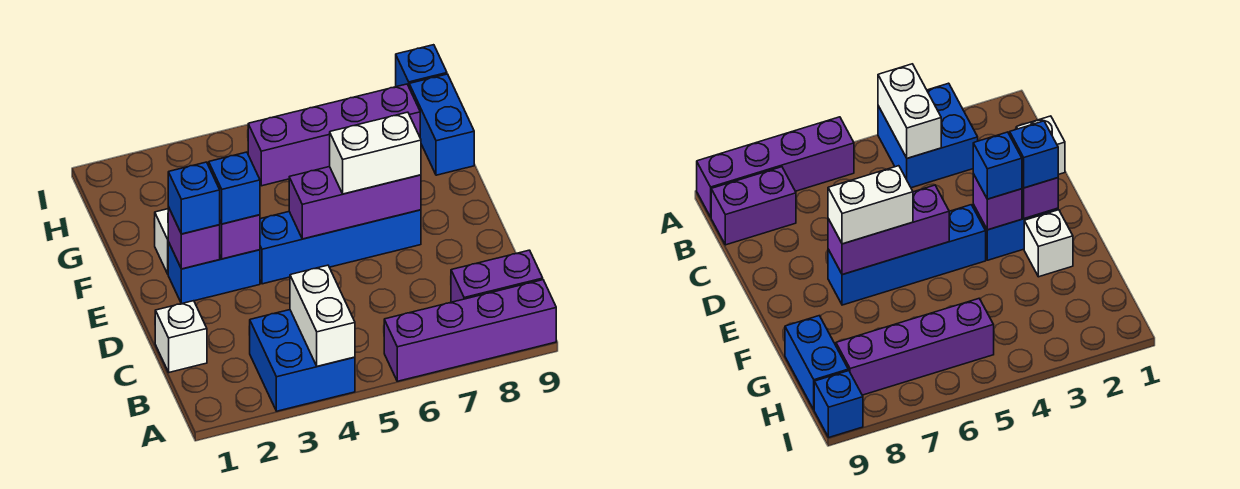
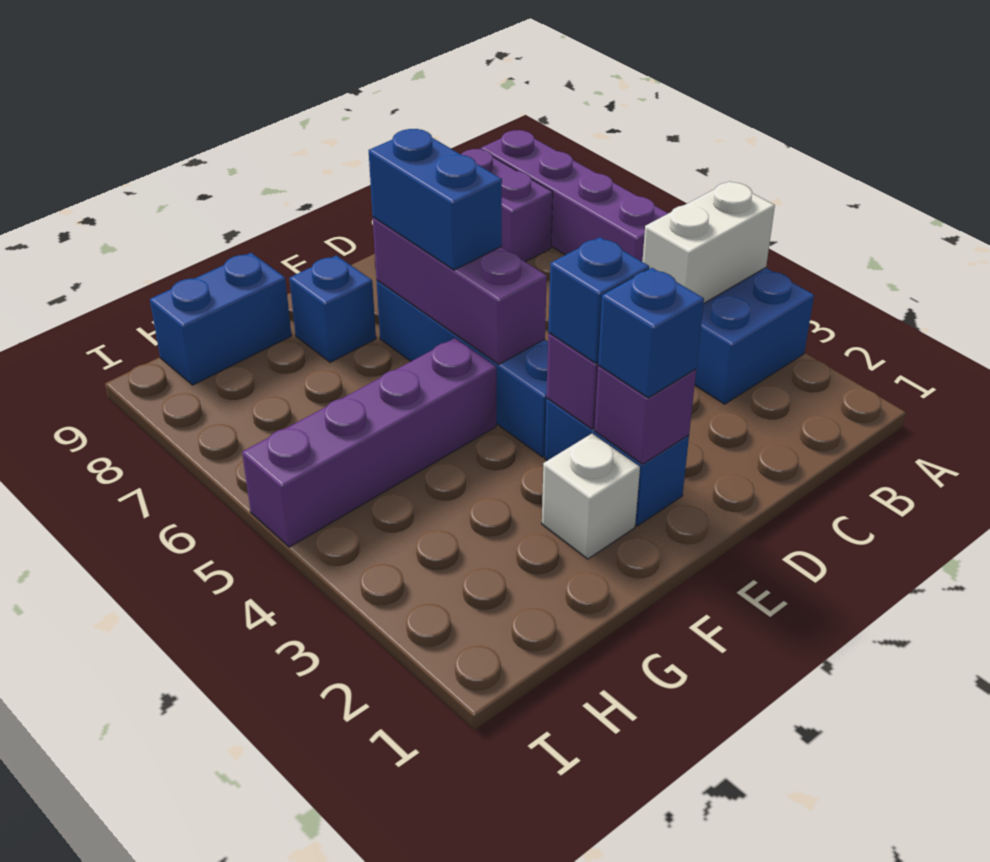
white brick C1 level 1 -> none
white brick E6:E7 level 3 -> blue brick E6:E7 level 3
purple brick H5:H8 level 1 -> purple brick F5:I5 level 1
blue brick I9 level 1 -> blue brick F8 level 1

